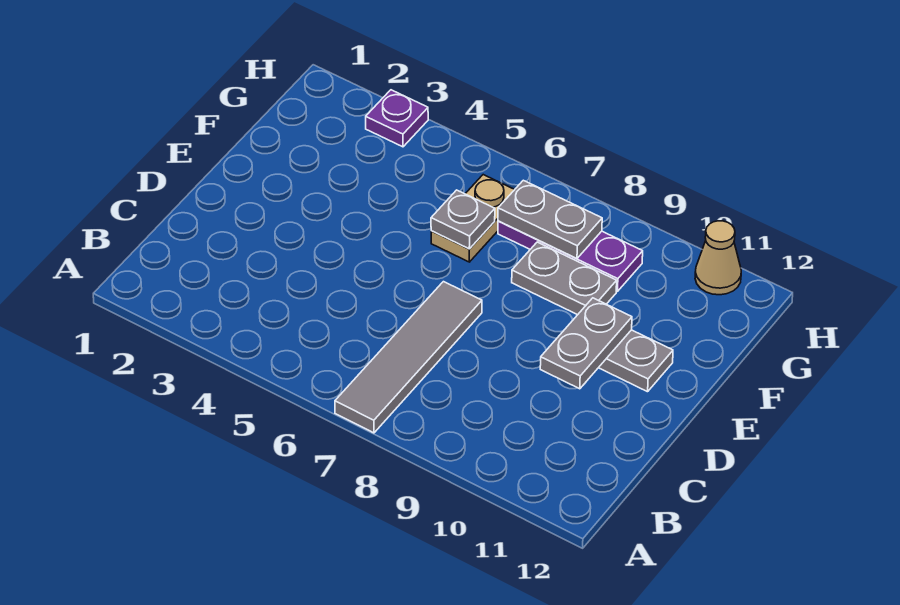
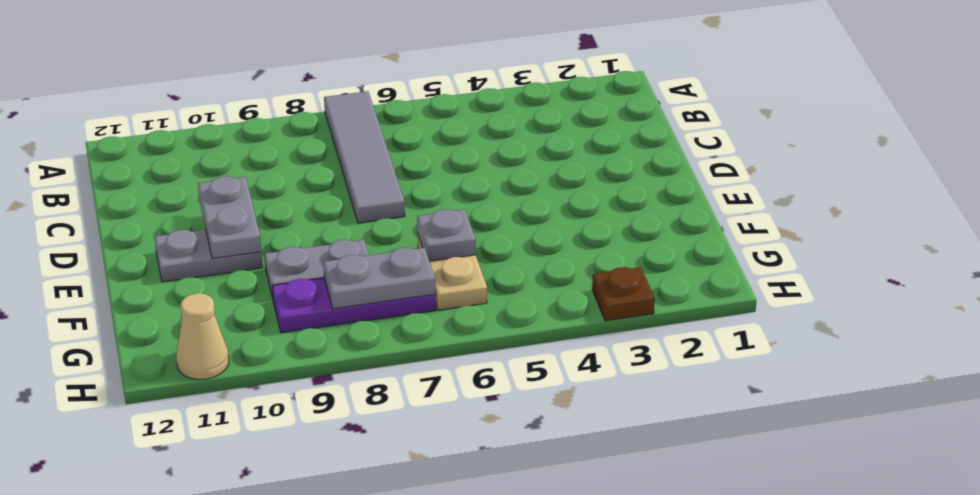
purple plate H3 level 1 -> brown plate H3 level 1

